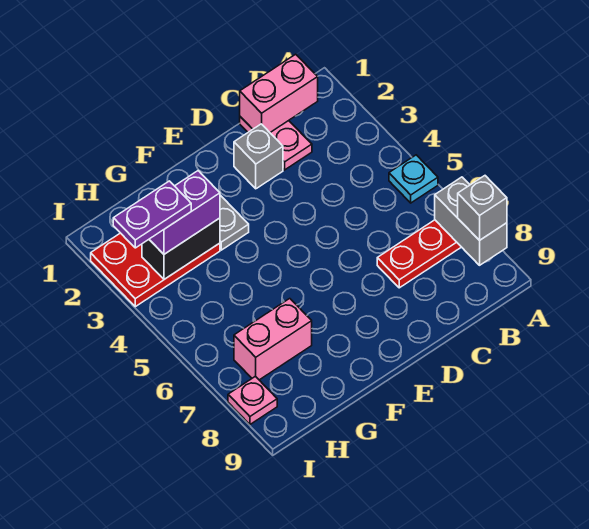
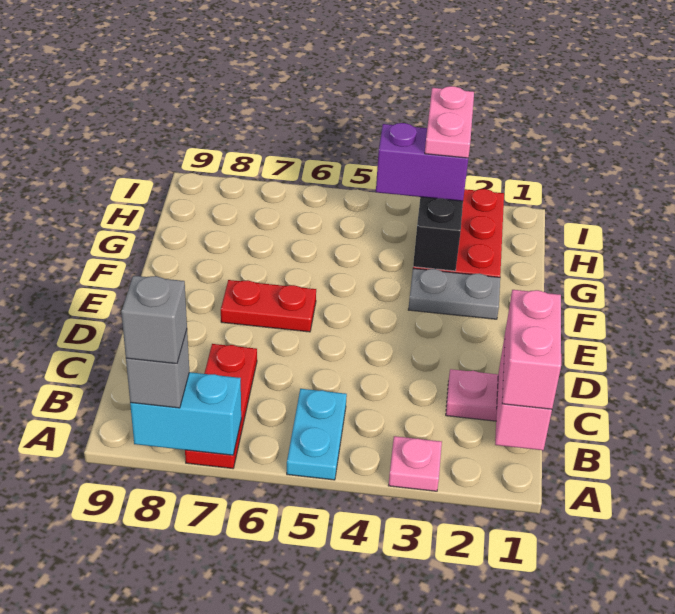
cyan plate A5 level 1 -> cyan plate A5:B5 level 1
grey brick A7:A8 level 2 -> cyan brick A7:A8 level 2
grey brick D2 level 1 -> grey brick A8 level 4
none -> red plate E6:E7 level 1
purple brick G3:H3 level 3 -> purple brick H3:H4 level 3
pink brick G7:H7 level 1 -> pink brick B1:C1 level 3
purple plate H3:I3 level 4 -> pink plate H3:I3 level 4
pink plate I8 level 1 -> pink plate A3 level 1

